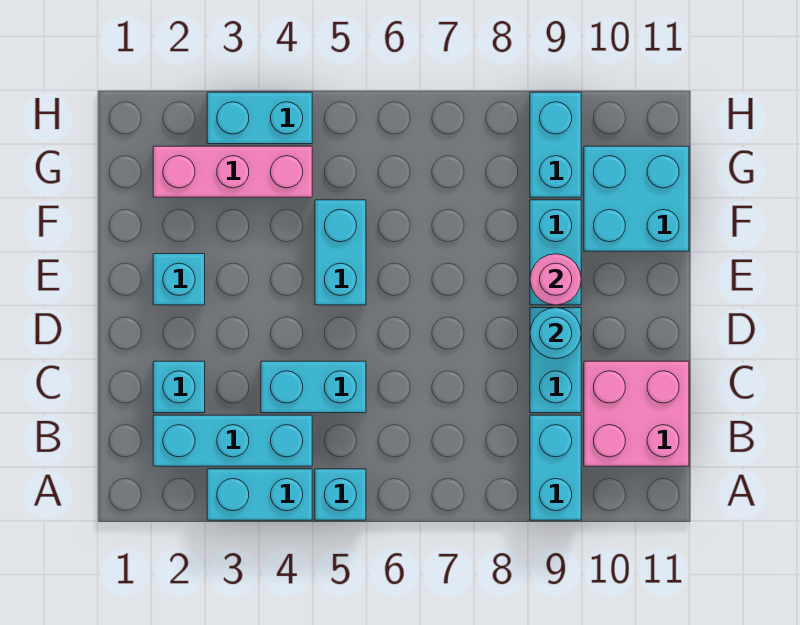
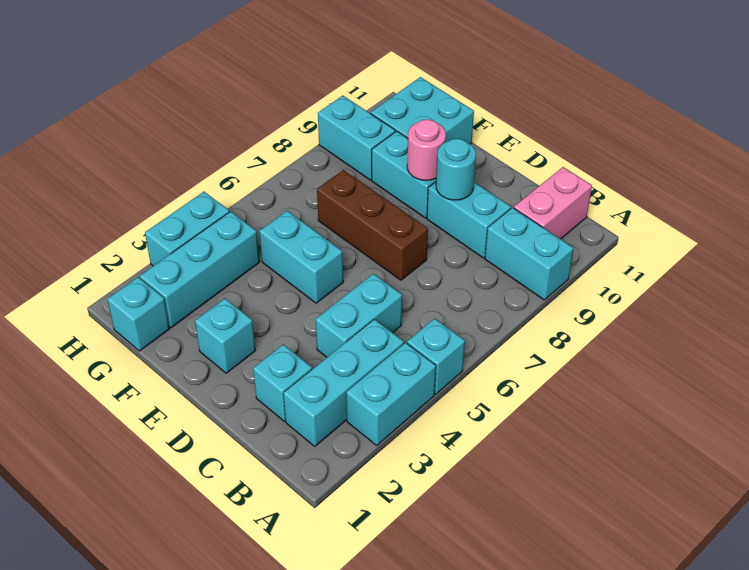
pink brick B10:C11 level 1 -> pink brick B10:B11 level 1
none -> brown brick D7:F7 level 1
none -> cyan brick G1 level 1
pink brick G2:G4 level 1 -> cyan brick G2:G4 level 1

